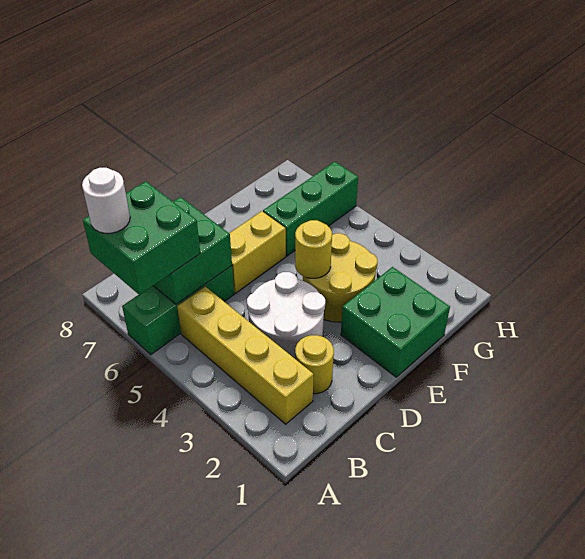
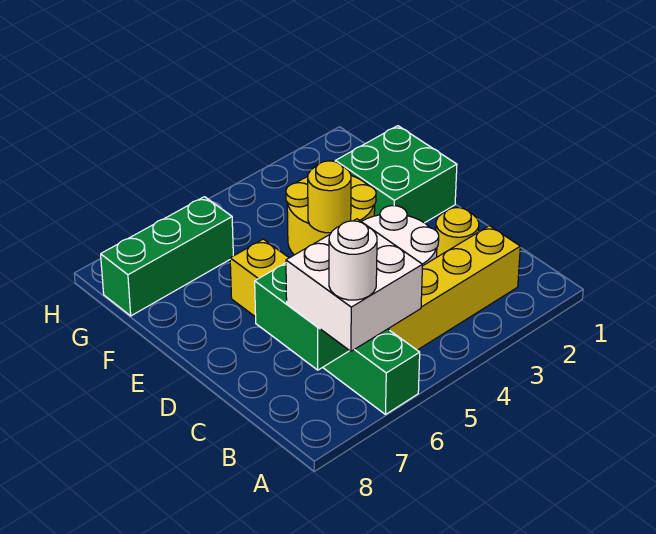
green brick A6:B7 level 3 -> white brick A6:B7 level 3
green brick F6:H6 level 1 -> green brick G6:G8 level 1

